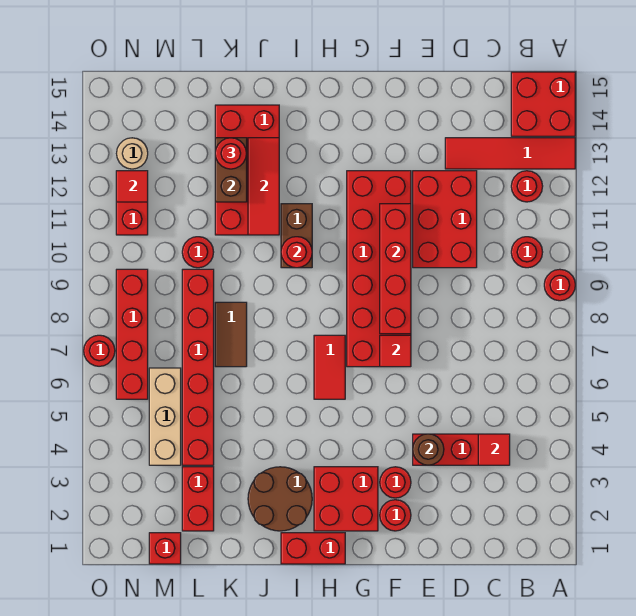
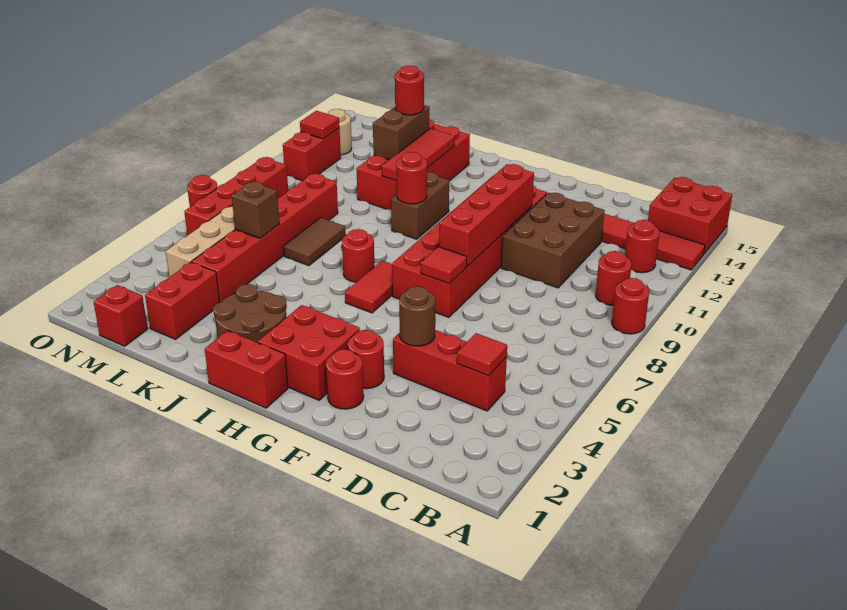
red brick D10:E12 level 1 -> brown brick D10:E12 level 1
none -> brown brick L6 level 2
red round brick L10 level 1 -> red round brick I7 level 1

